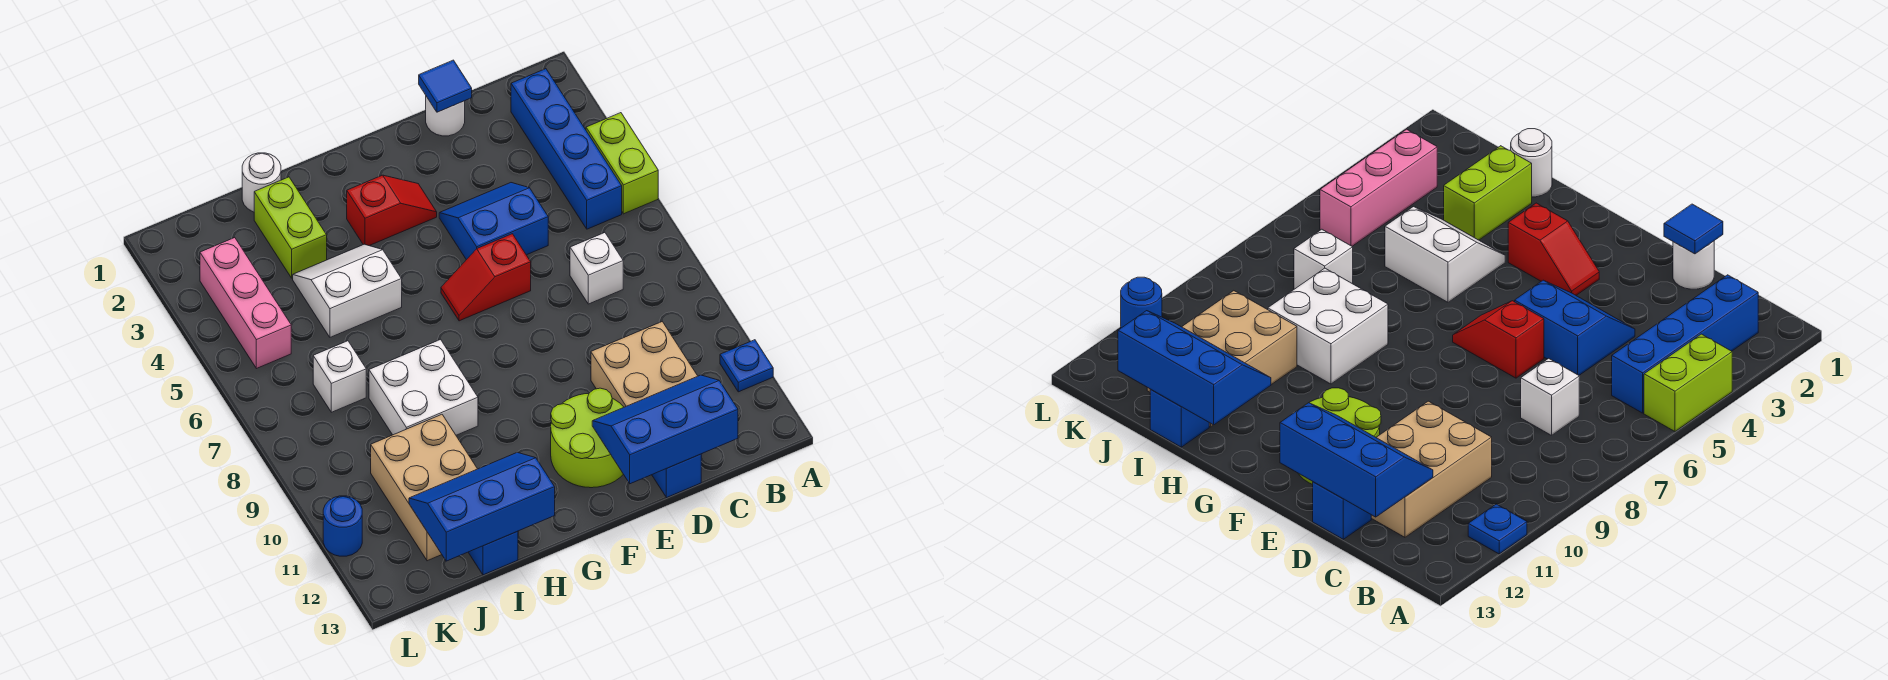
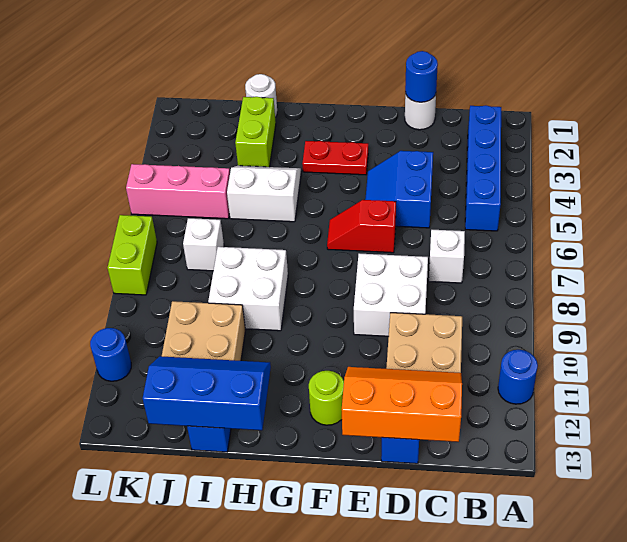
lime brick A4:A5 level 1 -> lime brick L7:L8 level 1
blue plate A11 level 1 -> blue round brick A11 level 1
blue slope C12:E13 level 2 top 13 -> orange slope C12:E13 level 2 top 13
blue tile D1 level 2 -> blue round brick D1 level 2
blue slope D4:E5 level 1 top 5 -> blue slope D4:E5 level 1 top D
none -> white brick D8:E9 level 1
lime round brick E11:F12 level 1 -> lime round brick F12 level 1
red slope F3:G3 level 1 top G -> red plate F3:G3 level 1
pink brick K3:K5 level 1 -> pink brick J5:L5 level 1

